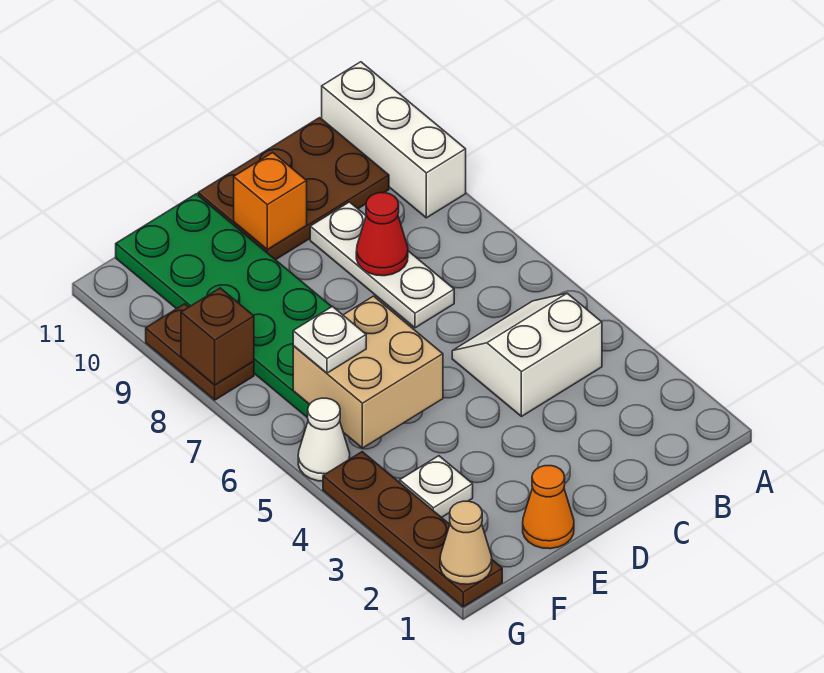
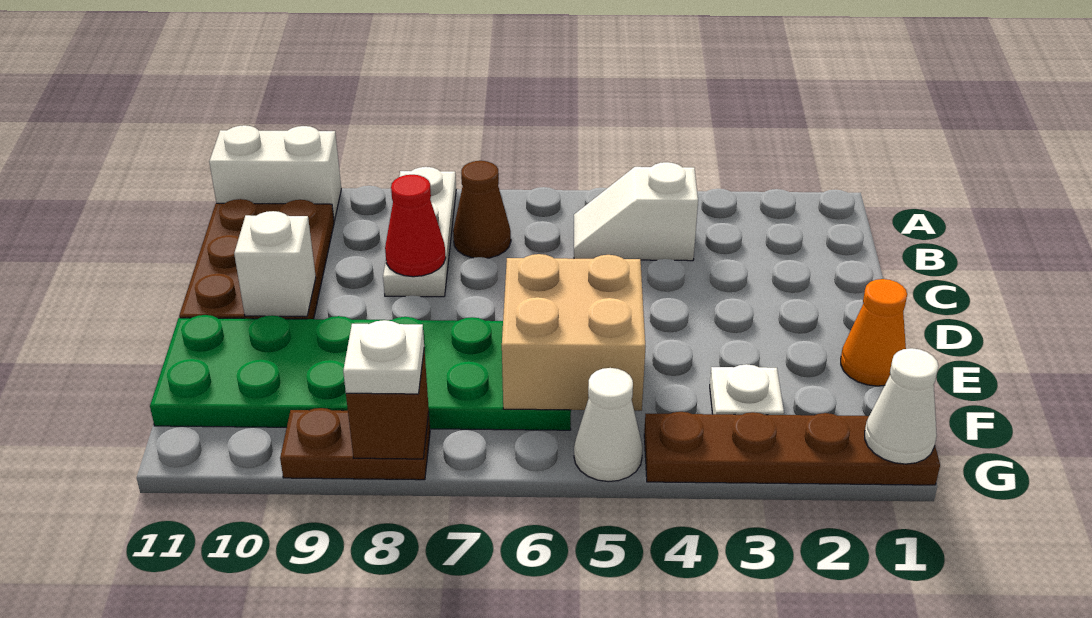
white brick A9:A11 level 1 -> white brick A10:A11 level 1
white slope B4:C5 level 1 top 4 -> white slope B4:B5 level 1 top 4
none -> brown cone B7 level 1
white plate C7:C9 level 1 -> white plate A8:C8 level 1
orange brick D10 level 2 -> white brick D10 level 2
white plate F6 level 3 -> white plate G8 level 3
tan cone G1 level 2 -> white cone G1 level 2

